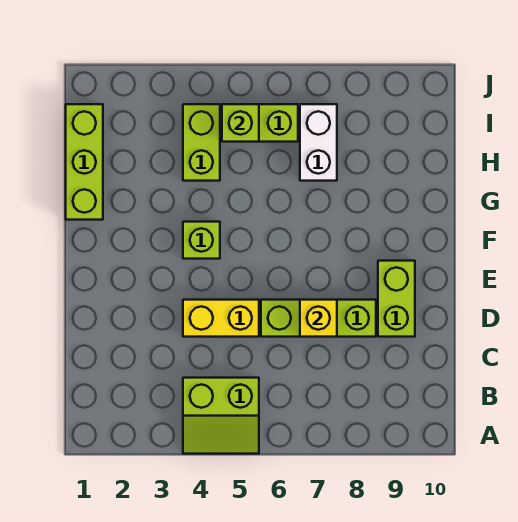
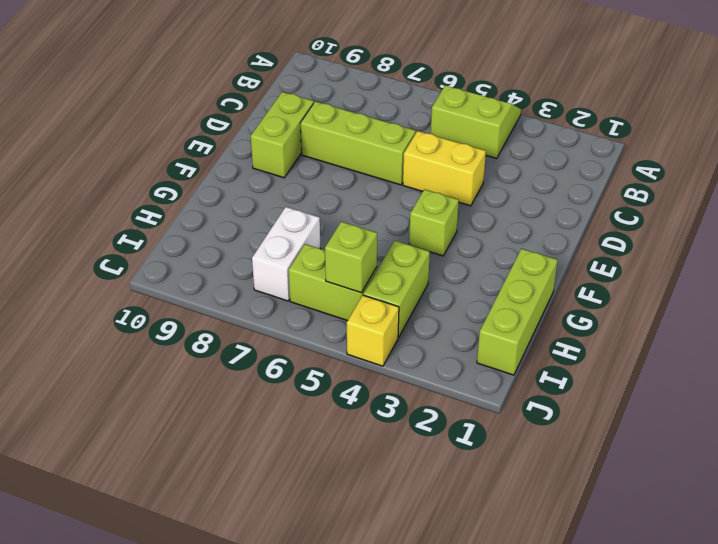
yellow brick D7 level 2 -> yellow brick J4 level 1

